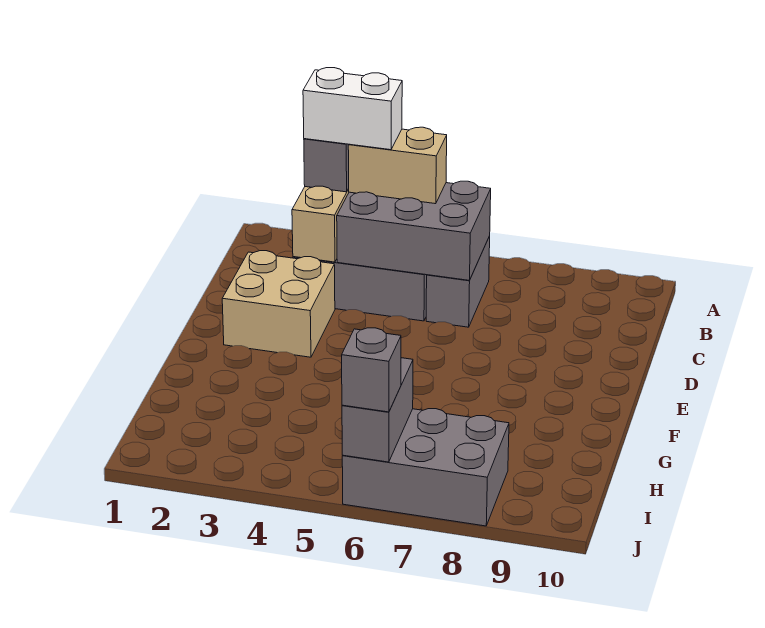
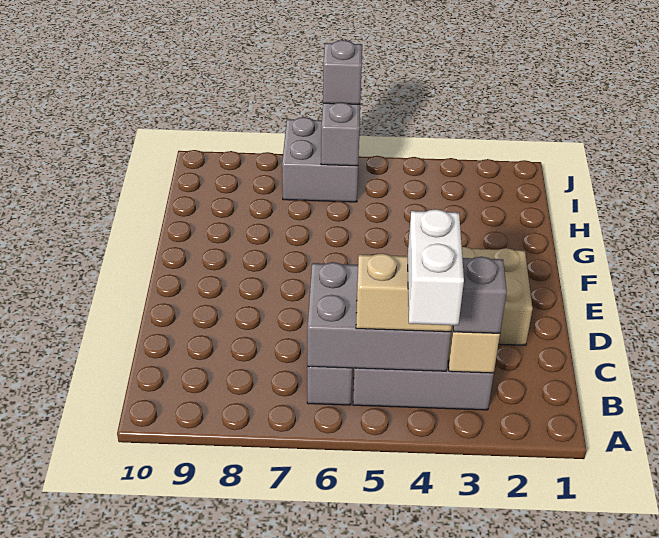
white brick B3:B4 level 4 -> white brick A4:B4 level 4
grey brick I6:J8 level 1 -> grey brick I6:J7 level 1

